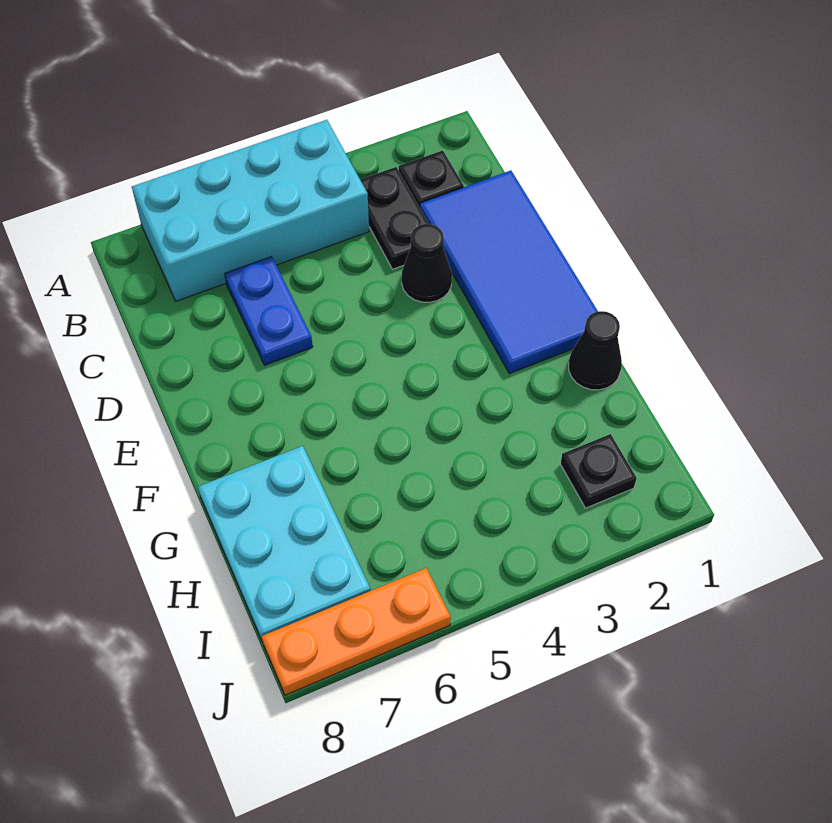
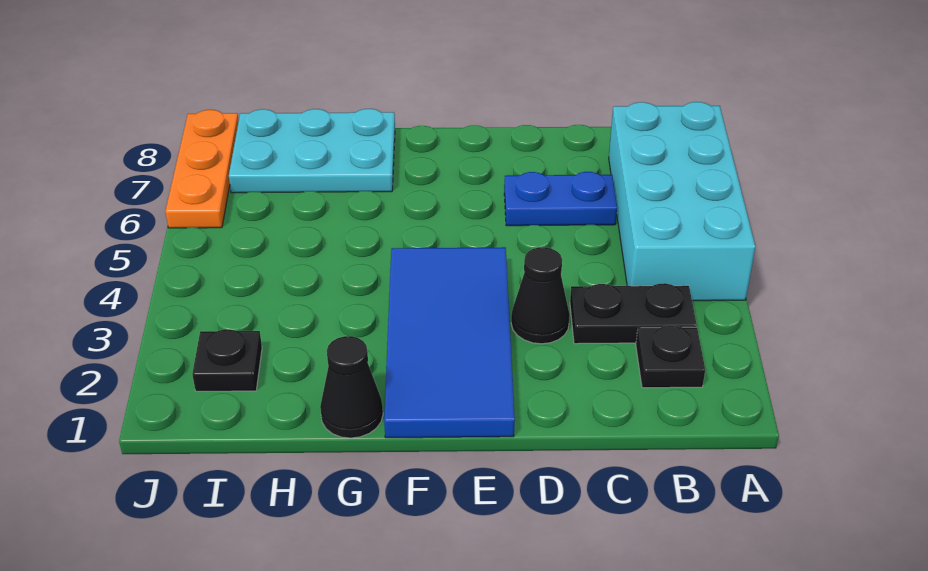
blue tile C1:F2 level 1 -> blue tile E1:F4 level 1

